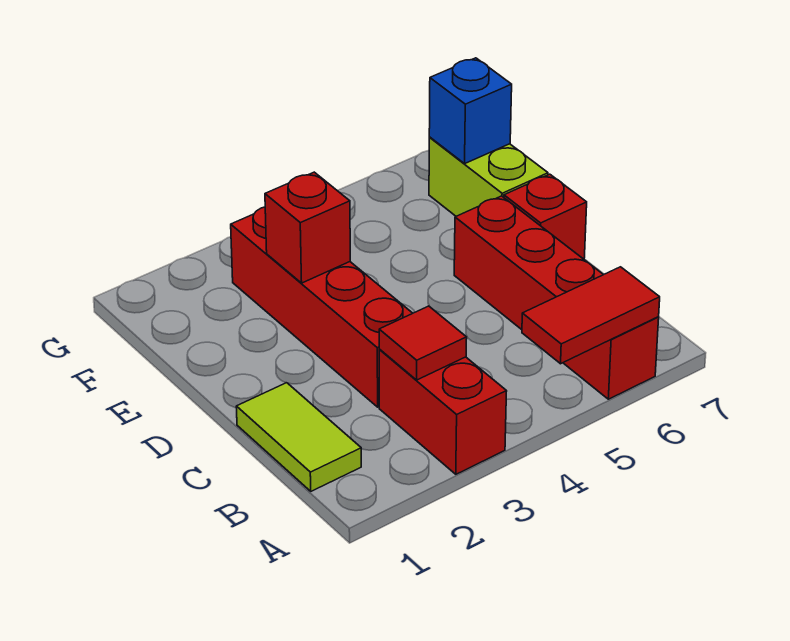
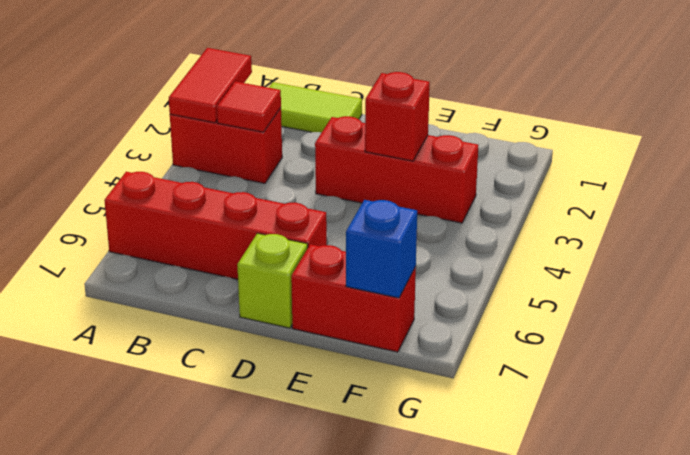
red tile A5:A6 level 2 -> red tile A2:A3 level 2
red brick C3:F3 level 1 -> red brick D3:F3 level 1
red brick D7 level 1 -> lime brick D7 level 1
lime brick E7:F7 level 1 -> red brick E7:F7 level 1

